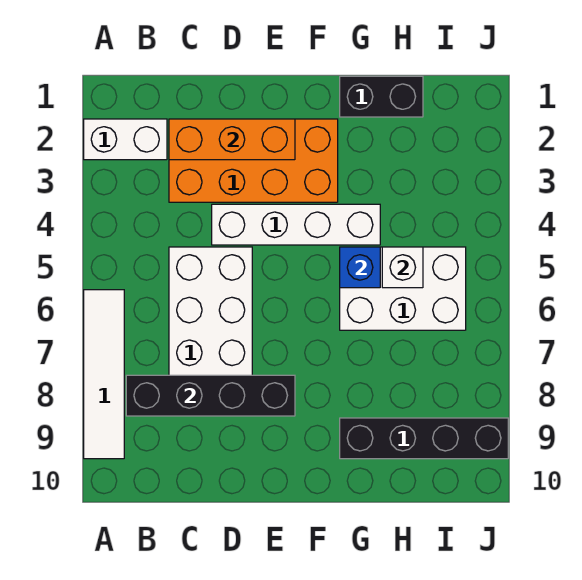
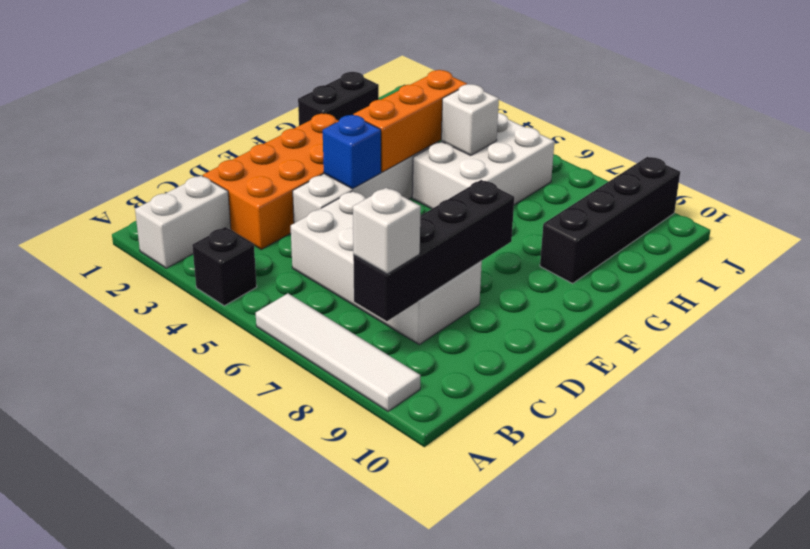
none -> black brick A4 level 1
none -> white brick B8 level 3
orange brick C2:E2 level 2 -> orange brick F4:H4 level 2
blue brick G5 level 2 -> blue brick E4 level 2

